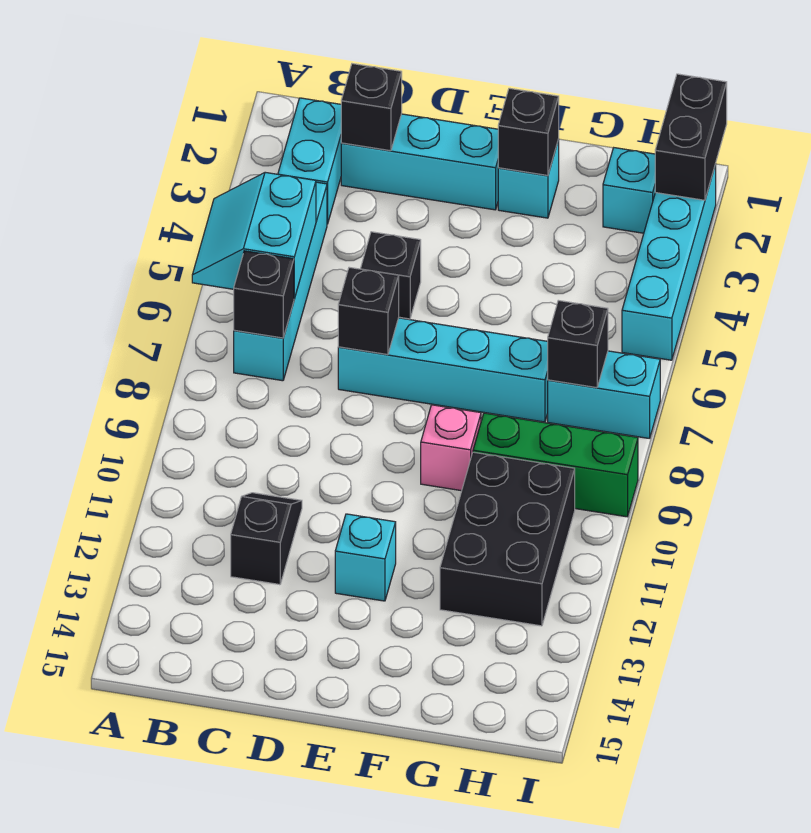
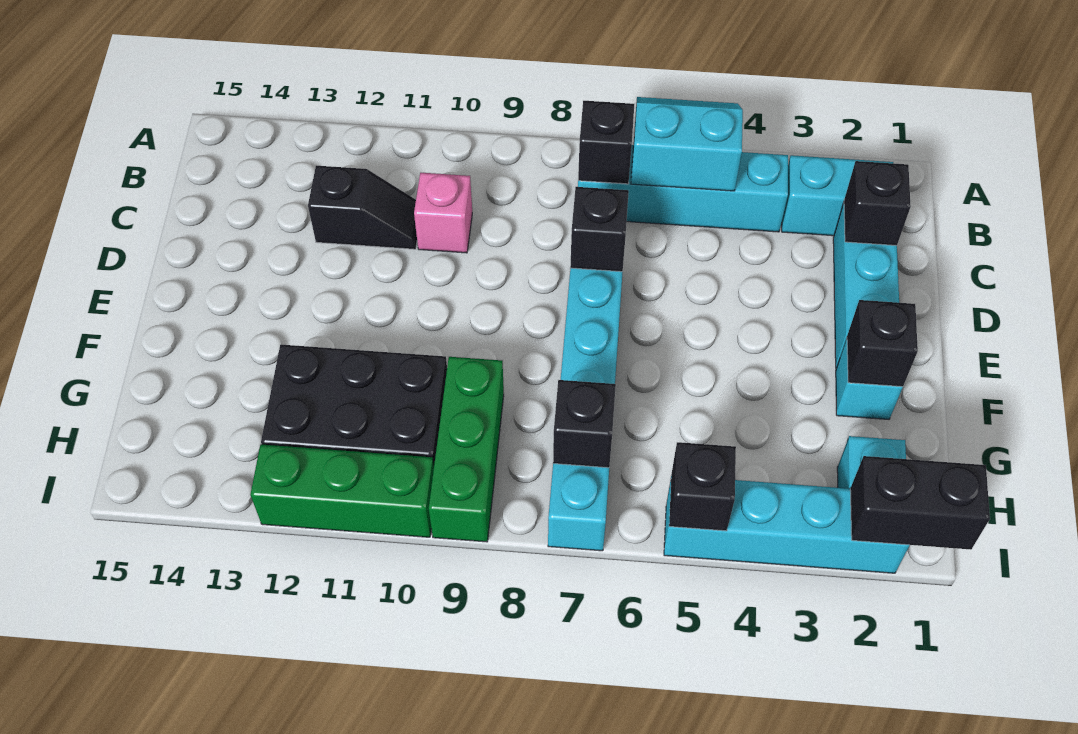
black brick D5 level 1 -> black brick I5 level 2
cyan brick E12 level 1 -> none
pink brick F9 level 1 -> pink brick C10 level 1
none -> green brick I10:I12 level 1

